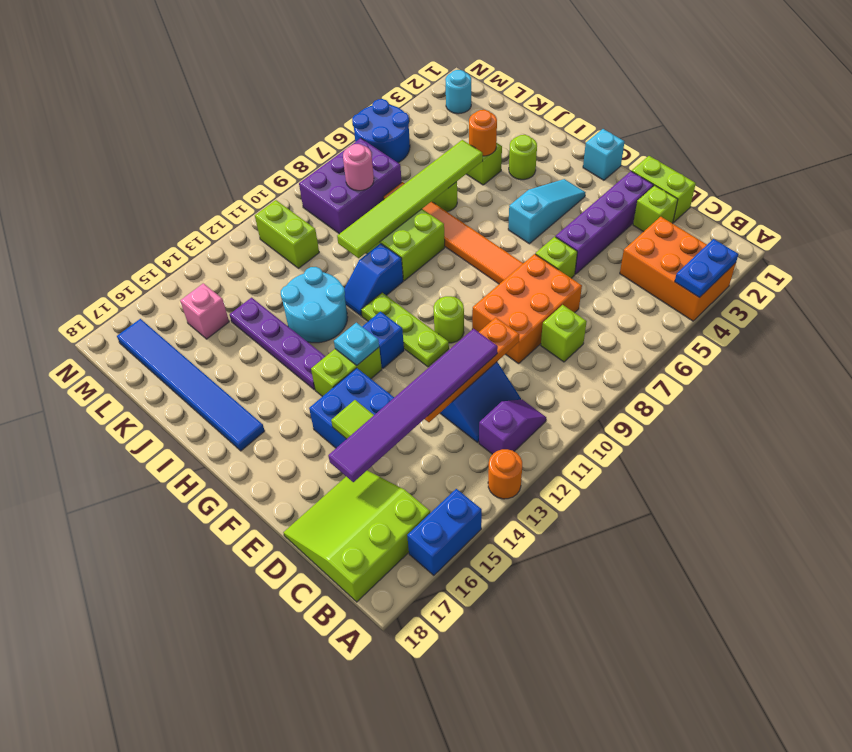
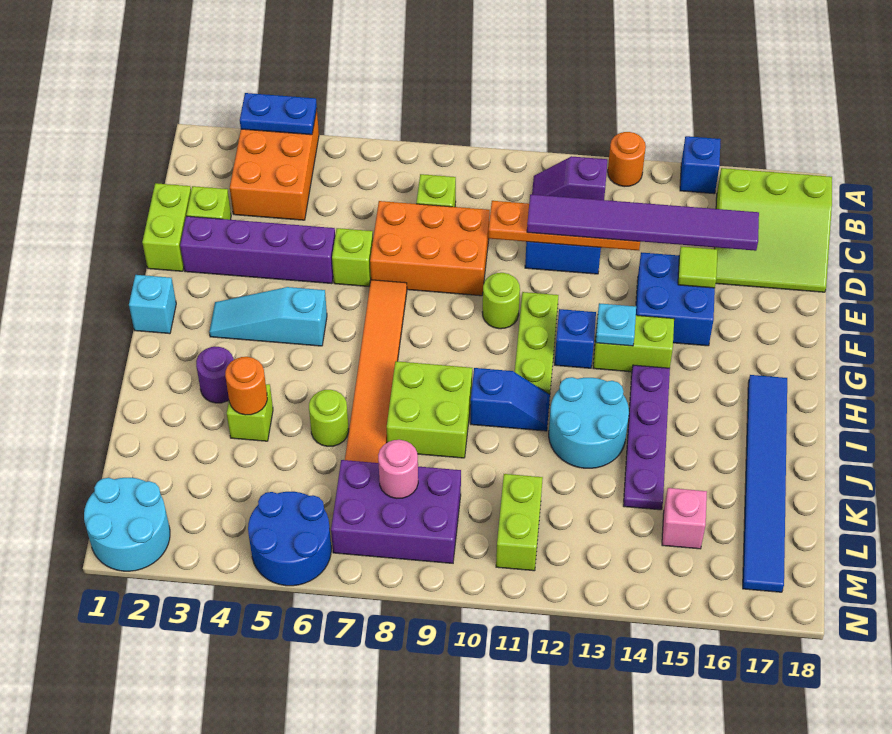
blue brick A15:A16 level 1 -> blue brick A15 level 1
lime round brick I3 level 1 -> purple round brick I3 level 1
lime tile J5:J10 level 2 -> none
cyan round brick M2 level 1 -> cyan round brick M1:N2 level 1

